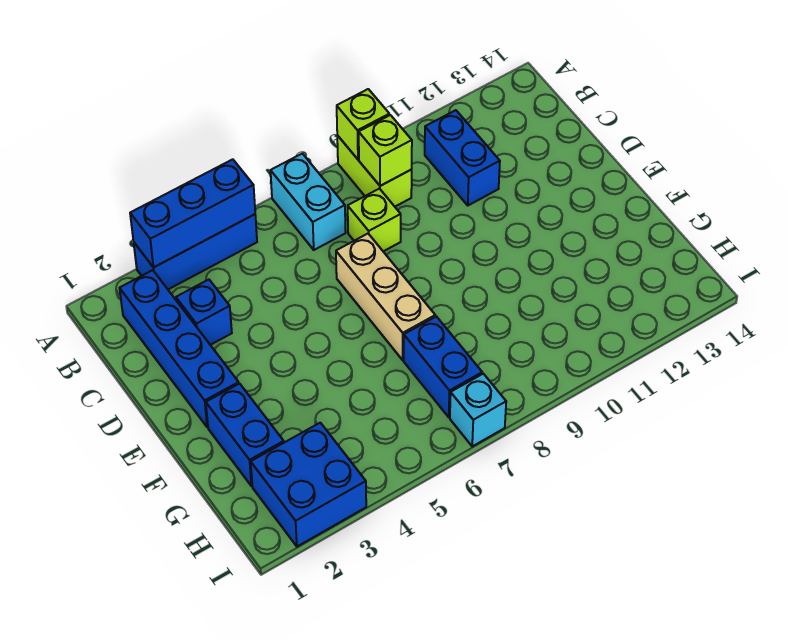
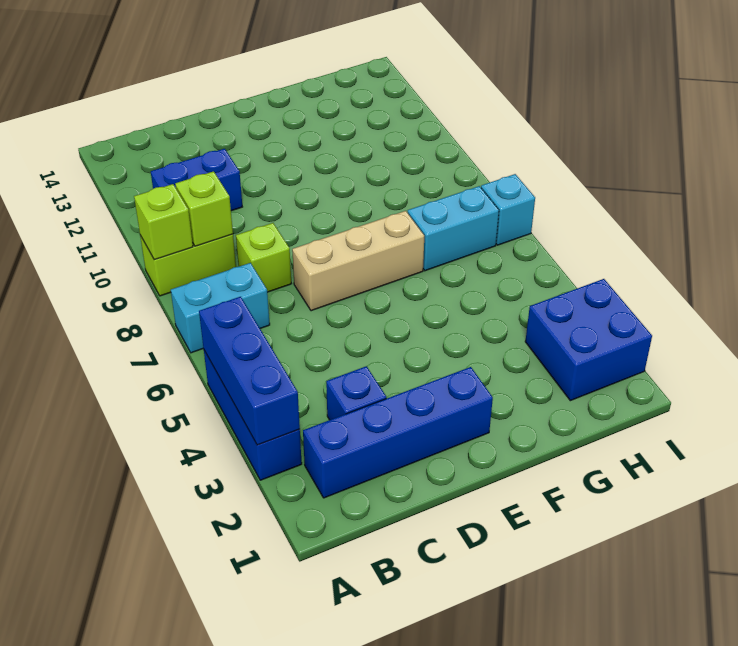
blue brick F2:G2 level 1 -> none
blue brick G7:H7 level 1 -> cyan brick G7:H7 level 1

